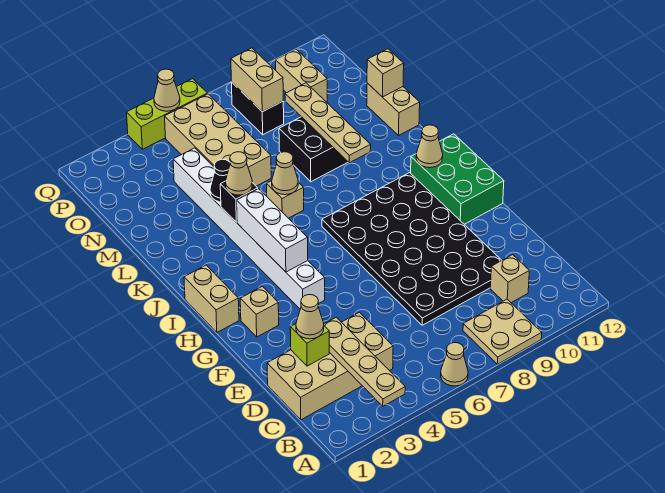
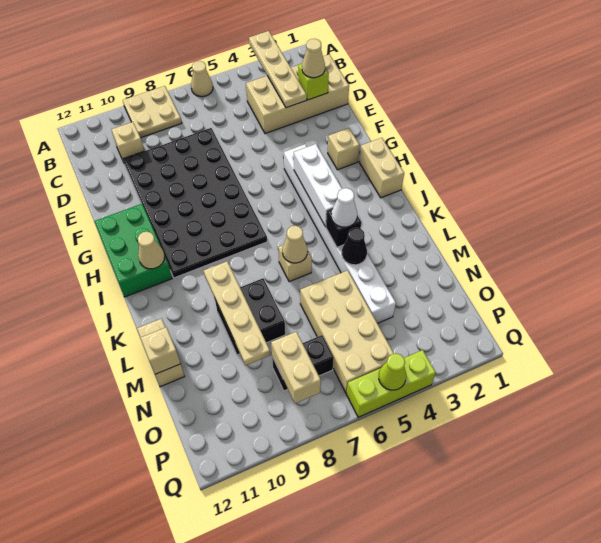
tan cone K4 level 3 -> white cone K4 level 3
black brick O8:P8 level 1 -> black brick O7:O8 level 1
tan brick O10:P10 level 1 -> none
tan cone Q5 level 2 -> lime cone Q5 level 2

